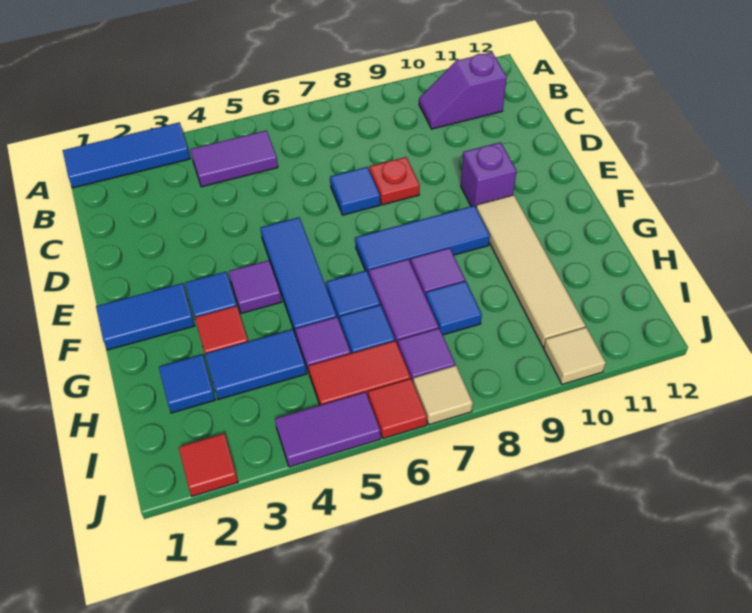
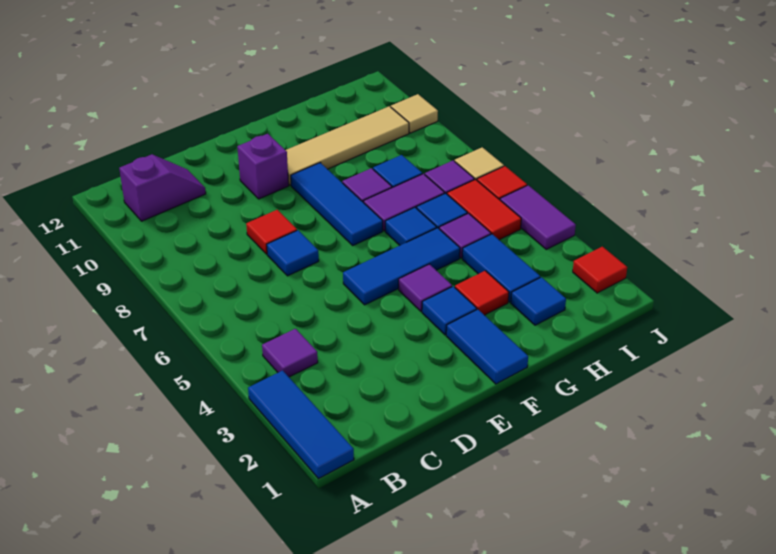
purple tile B4:B5 level 1 -> purple tile B4 level 1
purple slope B10:B11 level 1 top 11 -> purple slope B11:C11 level 1 top B
red plate D8 level 1 -> red tile D8 level 1

